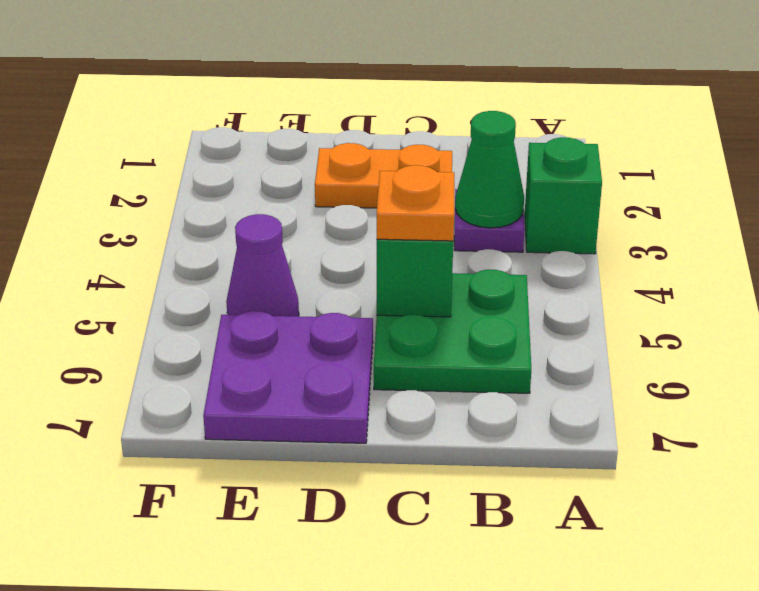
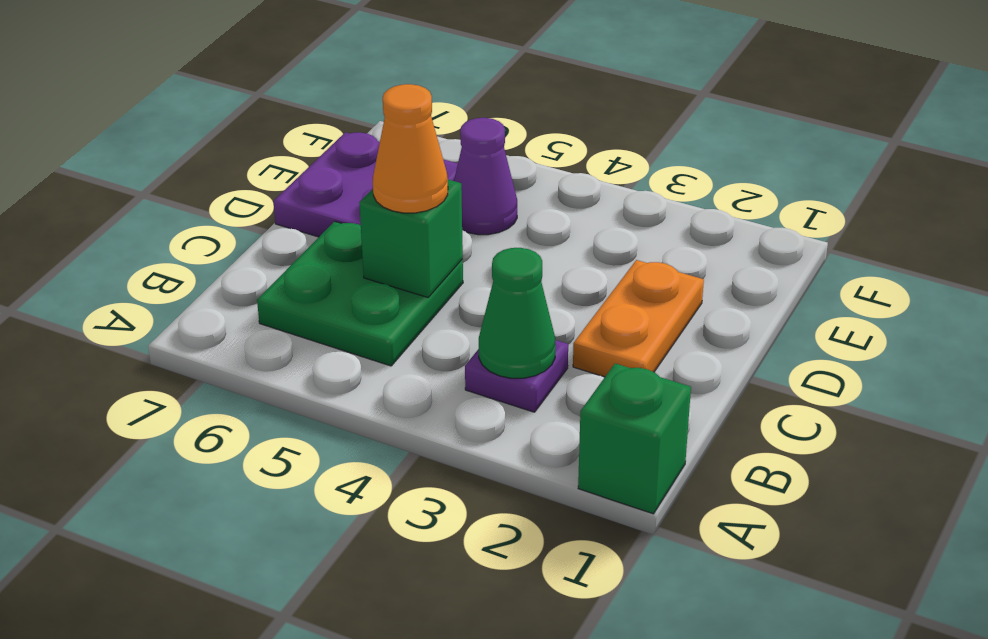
green brick A3 level 1 -> green brick A1 level 1
orange plate C5 level 3 -> orange cone C5 level 3

